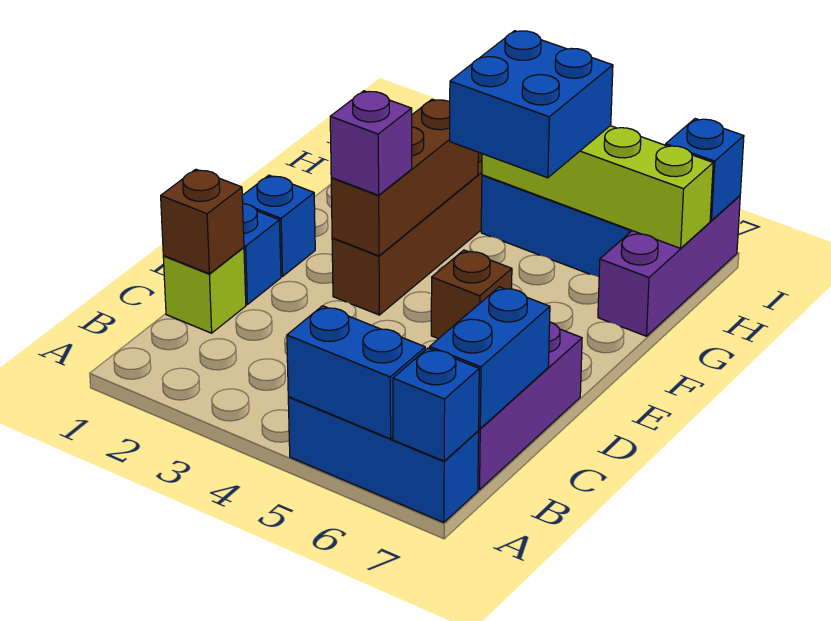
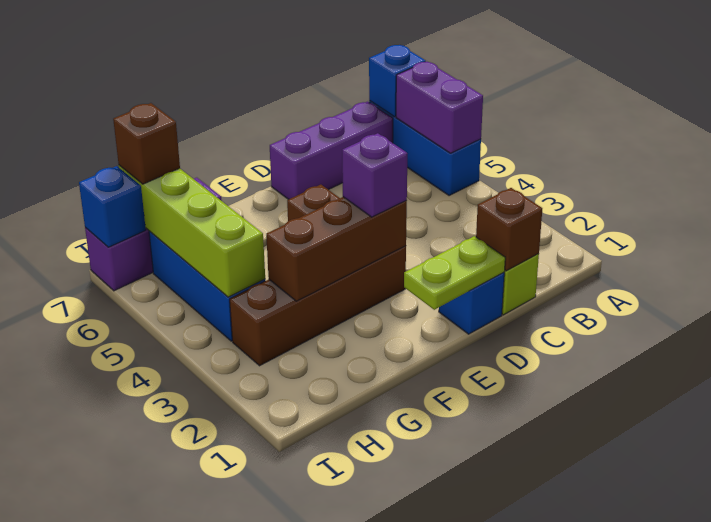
blue brick A5:A6 level 2 -> purple brick A5:A6 level 2
blue brick B7:C7 level 2 -> none
none -> lime plate D1:E1 level 2
blue brick E1 level 1 -> none
blue brick G4:H5 level 3 -> none
none -> brown brick H7 level 3

